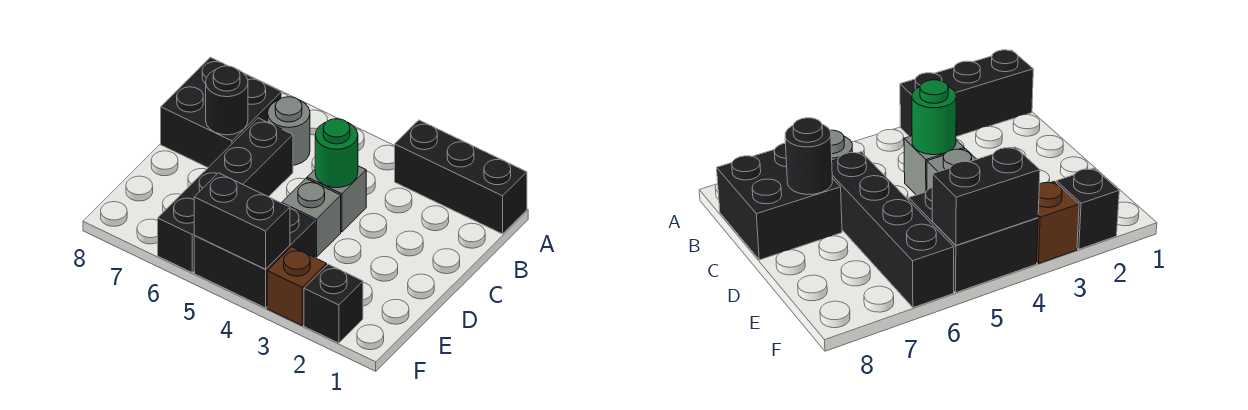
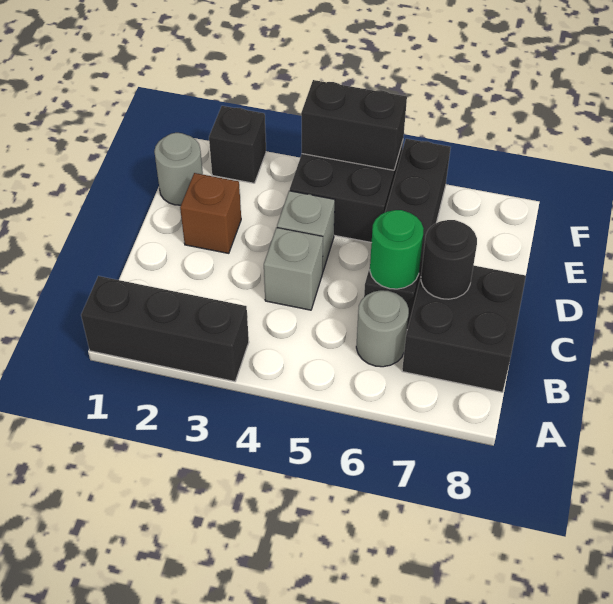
green round brick C4 level 2 -> green round brick C6 level 2
none -> grey round brick E1 level 1
brown brick F3 level 1 -> brown brick D2 level 1

